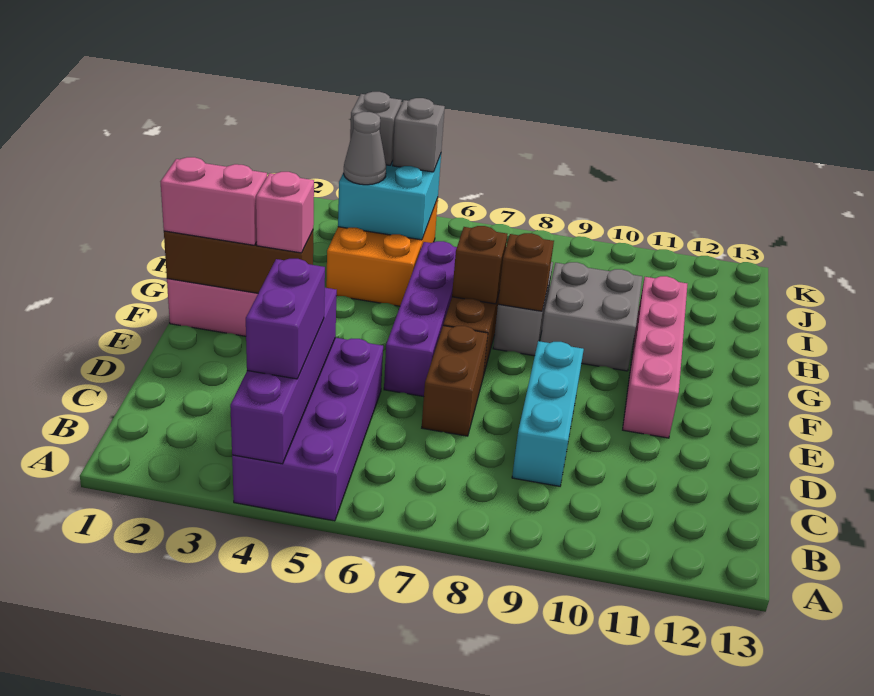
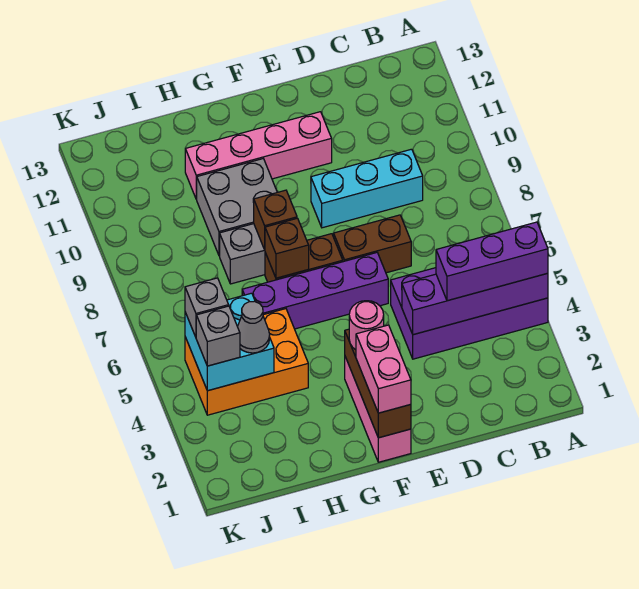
purple brick B4:C4 level 3 -> purple brick A4:C4 level 3
pink brick F3 level 3 -> pink round brick F3 level 3

